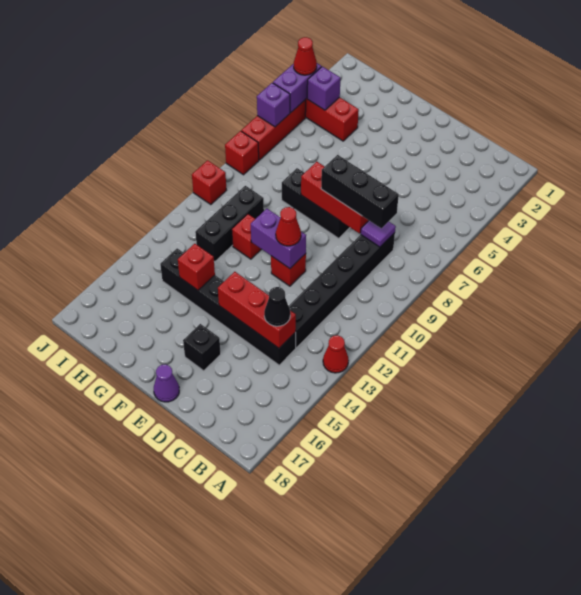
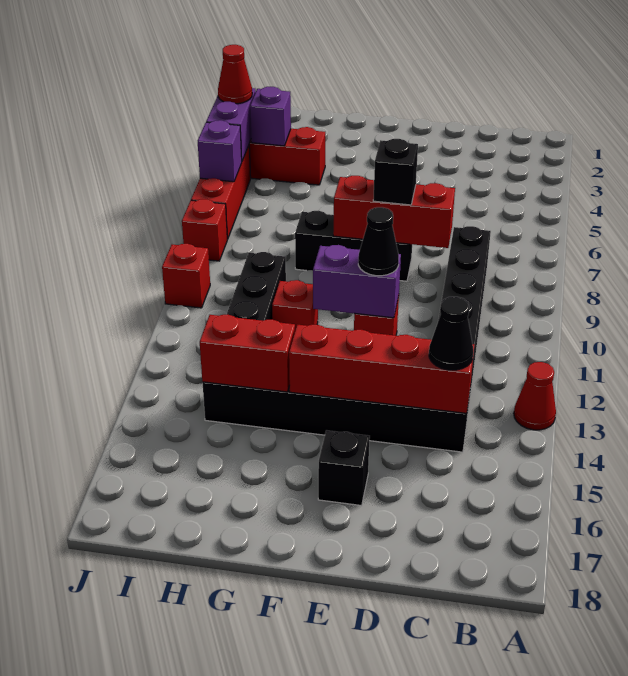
purple tile C8 level 2 -> none
black brick C8:E8 level 3 -> black brick E8 level 3
red brick C14:E14 level 2 -> red brick C14:F14 level 2
red cone E11 level 3 -> black cone E11 level 3
purple cone E18 level 1 -> none
red brick G14 level 2 -> red brick G14:H14 level 2

